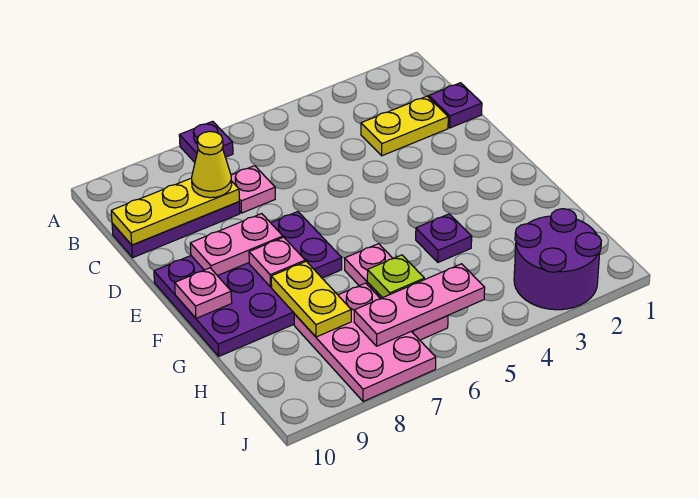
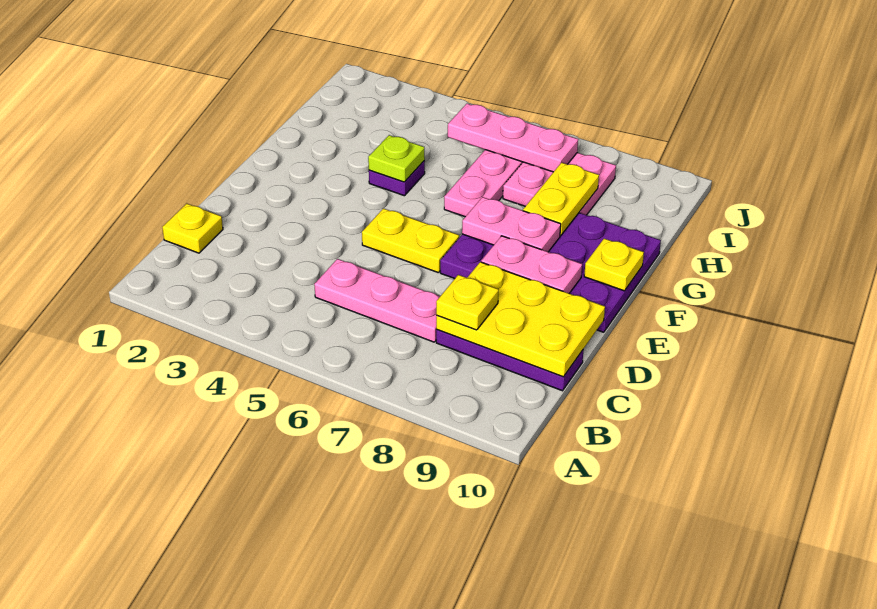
purple plate A7 level 1 -> none
purple plate C1 level 1 -> yellow plate C1 level 1
yellow plate C2:C3 level 1 -> yellow plate E5:E6 level 1
pink plate C7 level 1 -> pink plate C5:C7 level 1
yellow plate C8:C10 level 2 -> yellow plate C8:D10 level 2
yellow cone C8 level 3 -> yellow plate C8 level 3
pink plate F8 level 2 -> pink plate F7:F8 level 2
pink plate F10 level 2 -> yellow plate F10 level 2
lime plate H6 level 2 -> lime plate G4 level 2
pink plate H7:J8 level 1 -> pink plate H7:I8 level 1
purple round brick I2:J3 level 1 -> none

